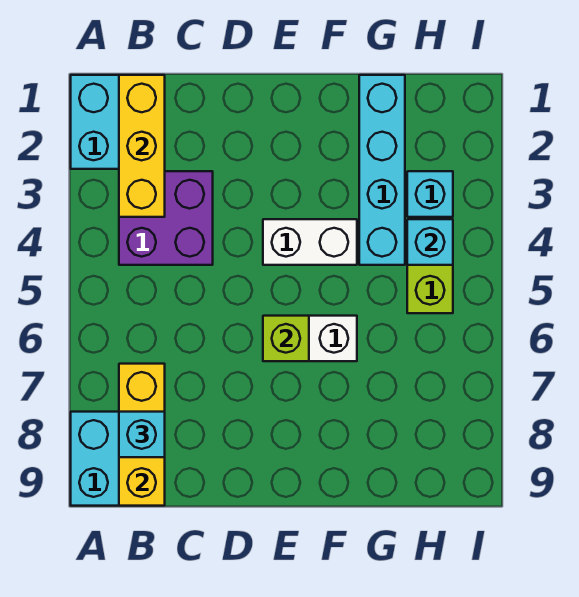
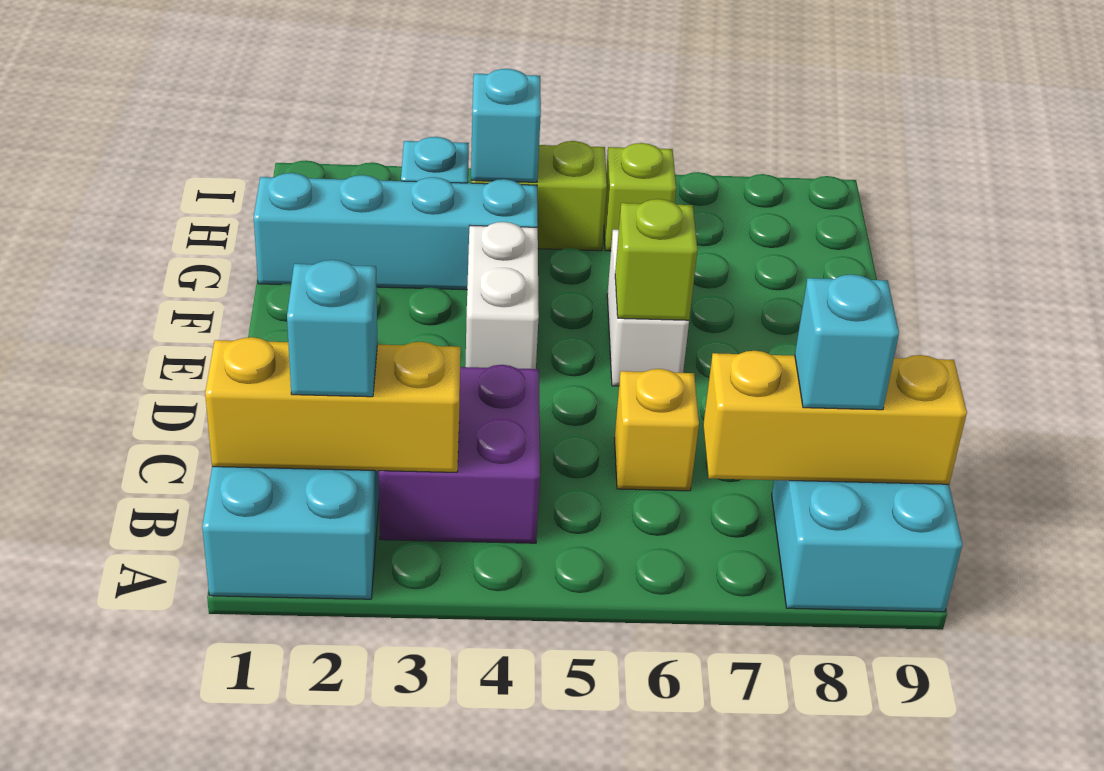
none -> cyan brick B2 level 3
none -> yellow brick C6 level 1
none -> lime brick H6 level 1

